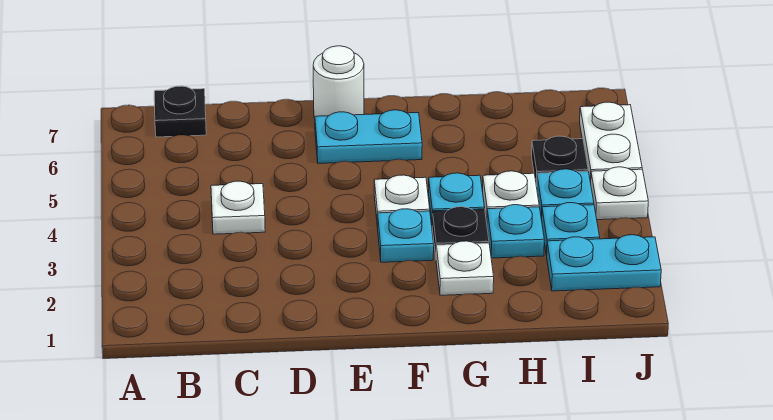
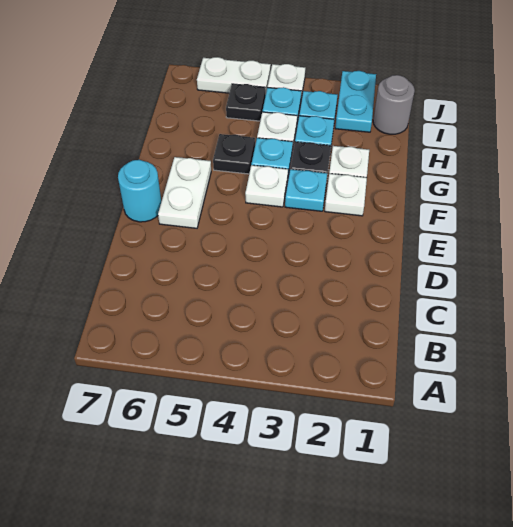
black plate B7 level 1 -> black plate G5 level 1
white plate C4 level 1 -> white plate F2 level 1
cyan plate E6:F6 level 1 -> white plate E6:F6 level 1
white round brick E7 level 1 -> cyan round brick E7 level 1
none -> grey round brick I1 level 1

